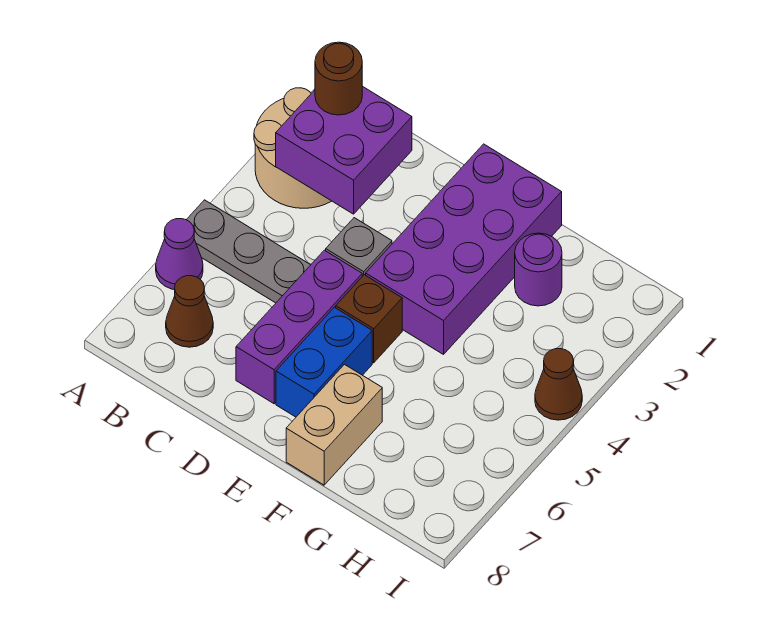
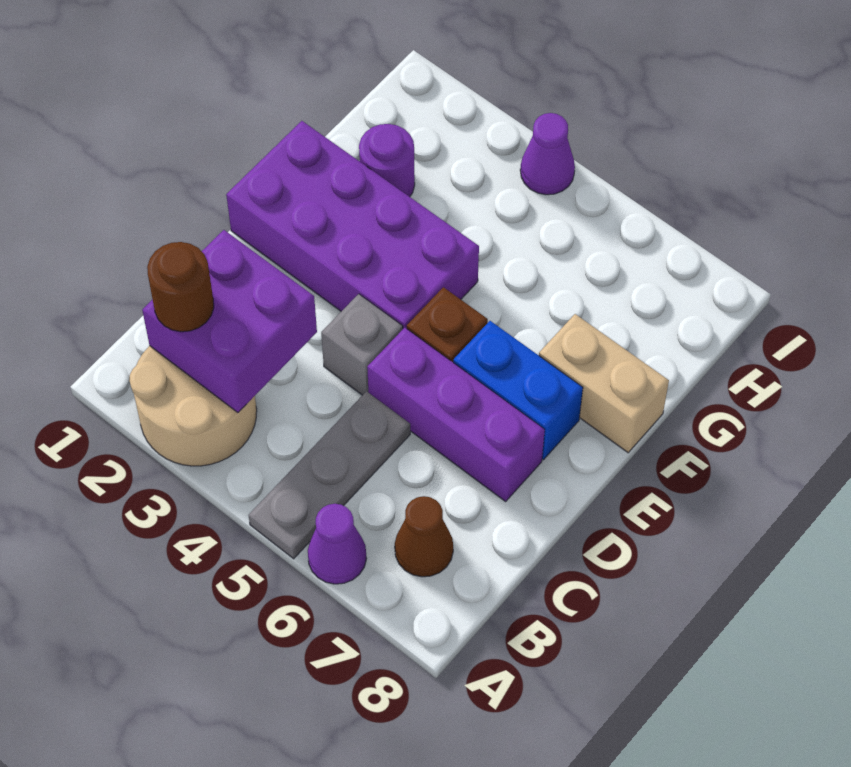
brown cone I4 level 1 -> purple cone I4 level 1

